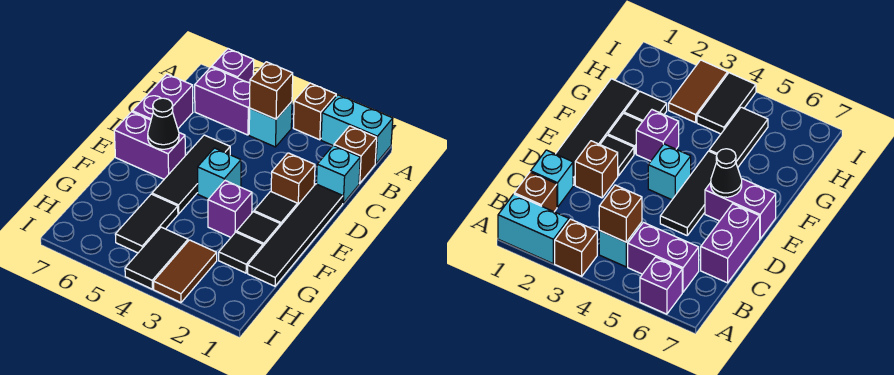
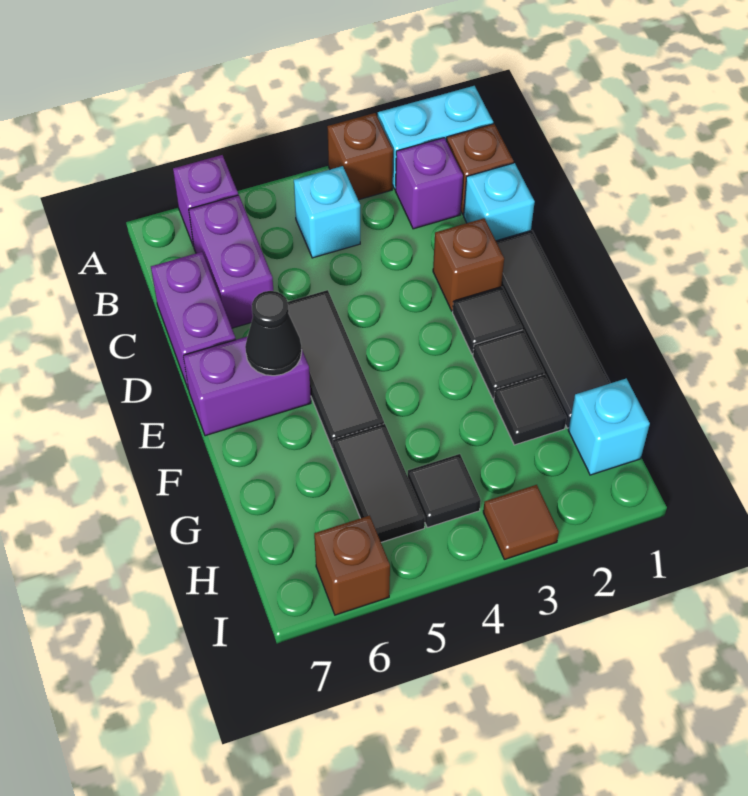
brown brick B4 level 2 -> brown brick I6 level 1
purple brick B5:B6 level 1 -> purple brick B6:C6 level 1
cyan brick E4 level 1 -> cyan brick H1 level 1
purple brick F3 level 1 -> purple brick B2 level 1
brown tile H3:I3 level 1 -> brown tile I3 level 1
black tile H4:I4 level 1 -> black tile H4 level 1

